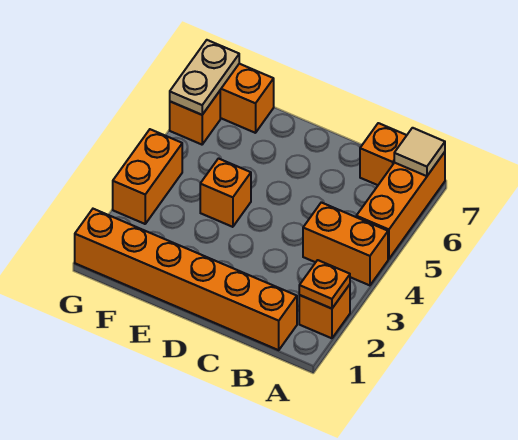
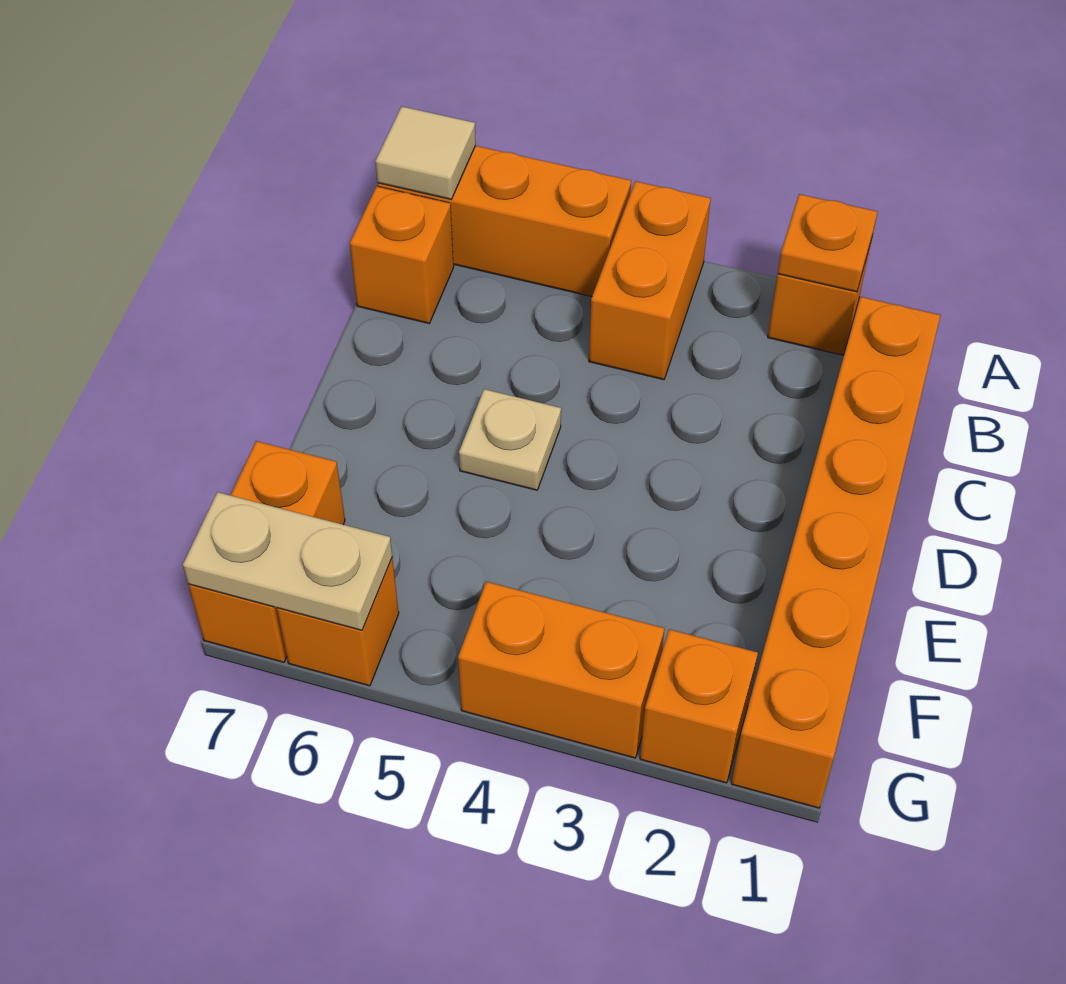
none -> tan plate D5 level 1
orange brick E4 level 1 -> orange brick G2 level 1

